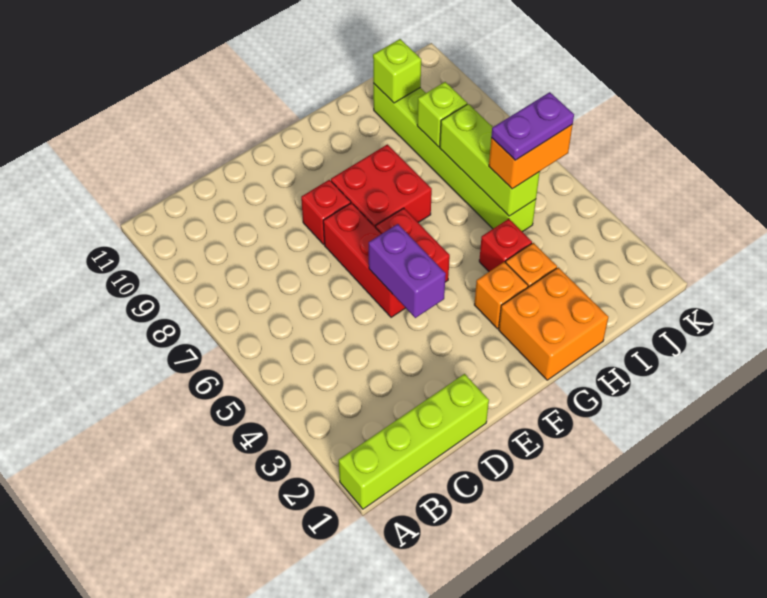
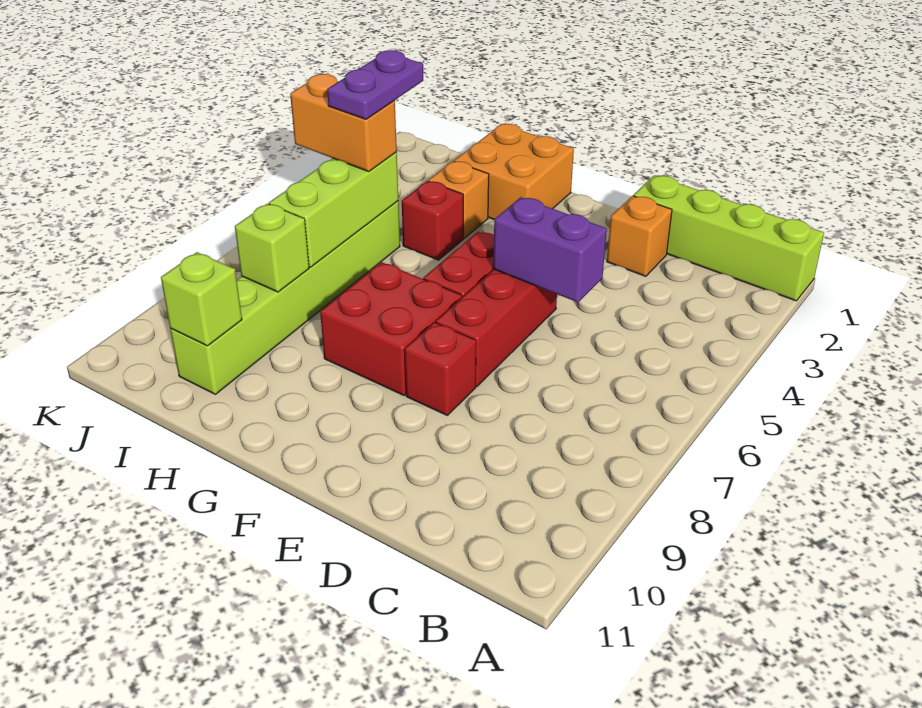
purple brick E4:E5 level 2 -> purple brick D5:E5 level 2
orange brick G3 level 1 -> orange brick D2 level 1
purple plate I5:J5 level 4 -> purple plate I4:I5 level 4

